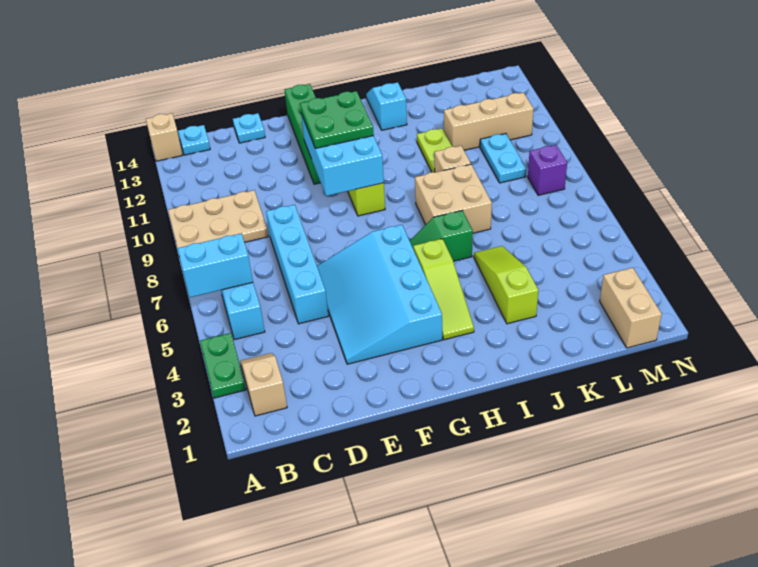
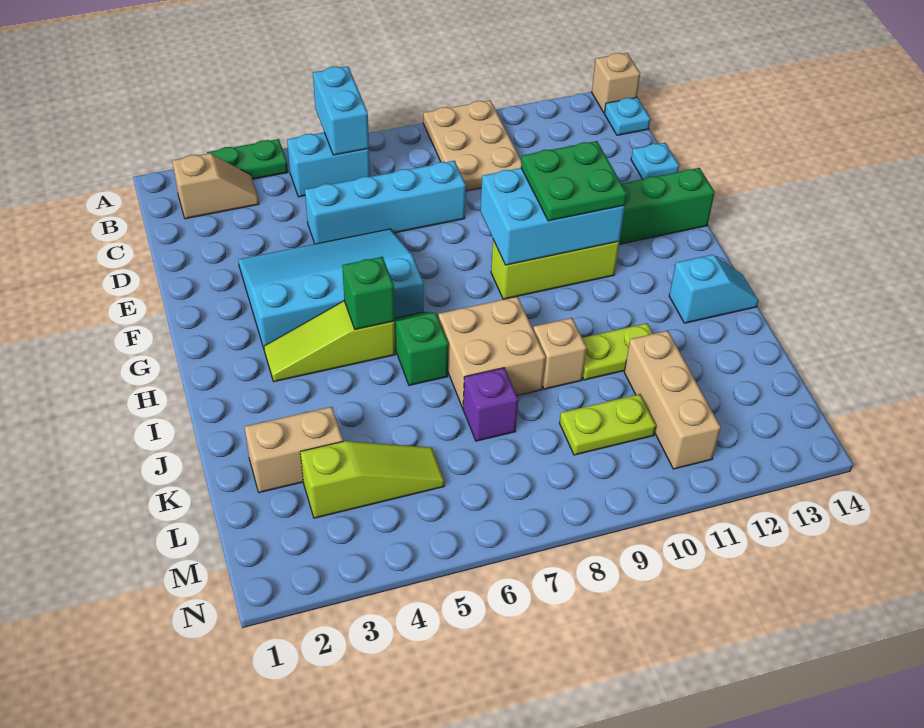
none -> green brick H5 level 2
lime slope J3:J5 level 1 top 3 -> lime slope L3:L5 level 1 top 3
cyan plate L9:L10 level 1 -> lime plate L9:L10 level 1
tan brick M1:M2 level 1 -> tan brick K2:K3 level 1
purple brick M8 level 1 -> purple brick K7 level 1

